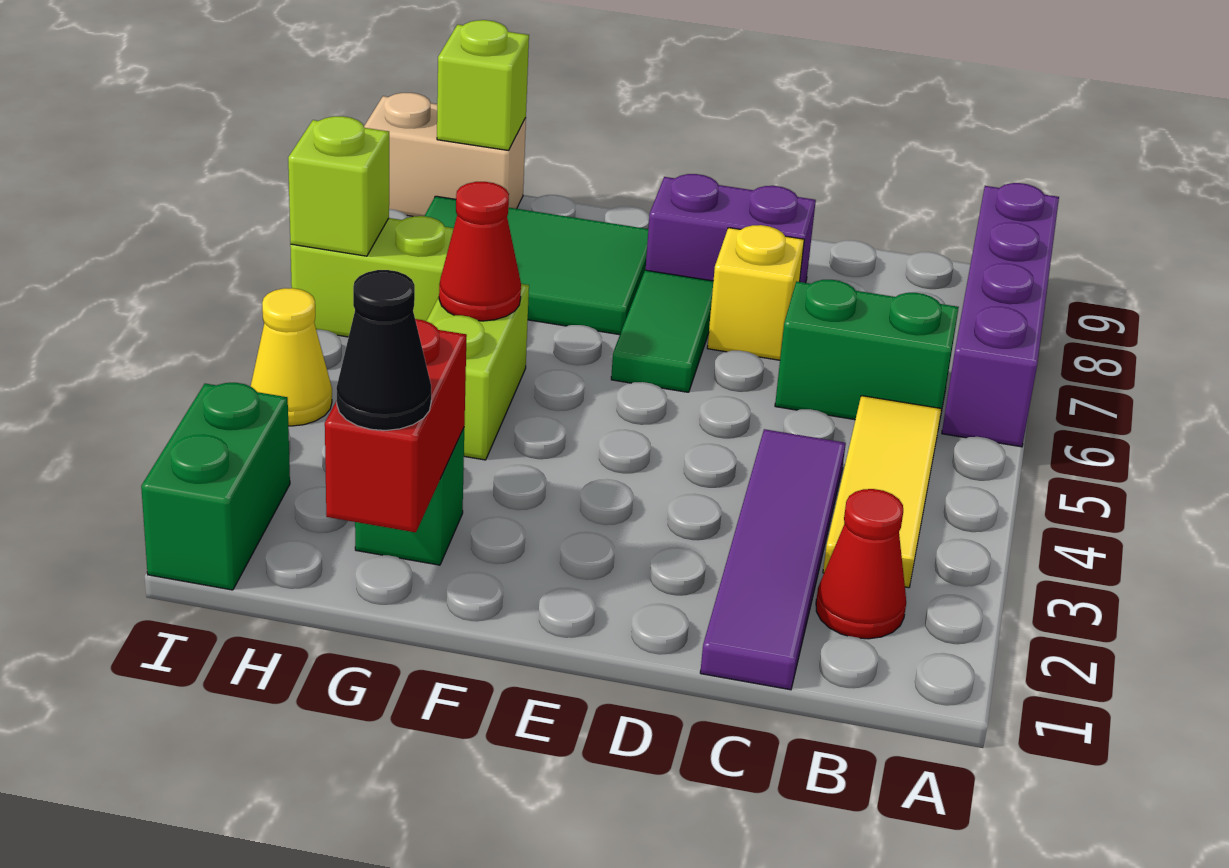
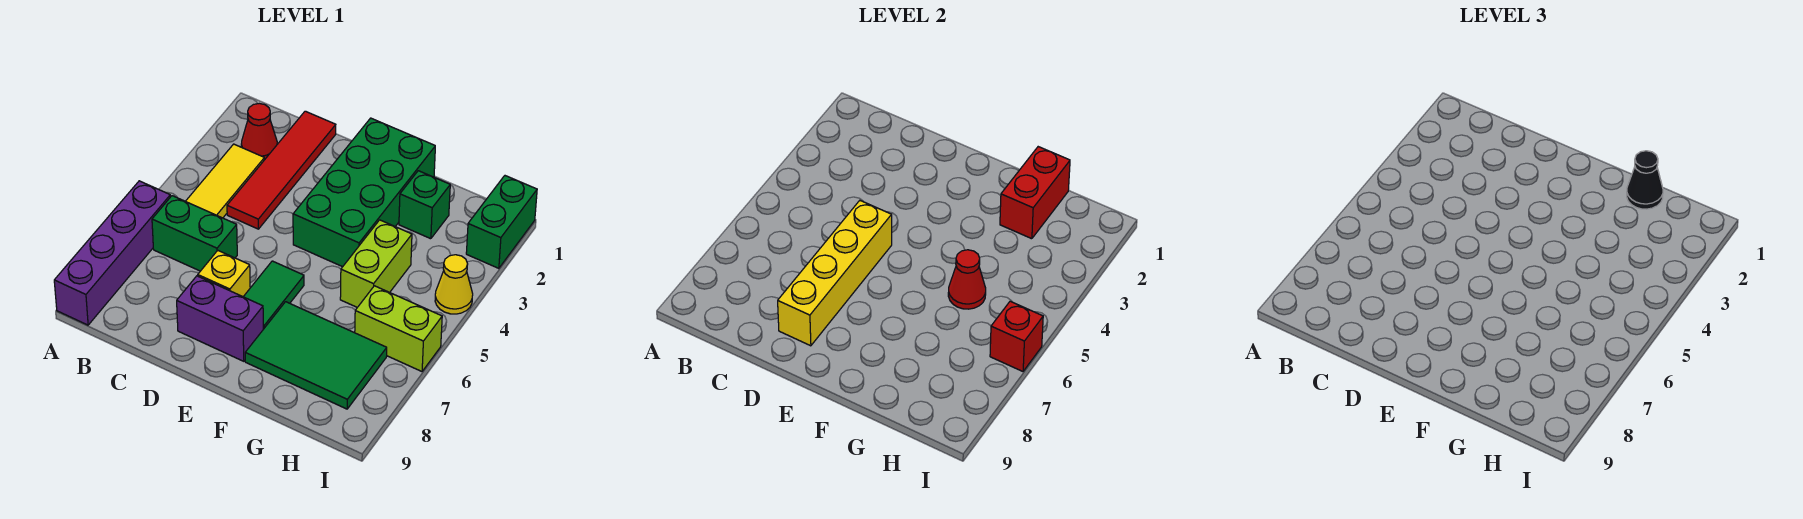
purple tile C1:C4 level 1 -> red tile C1:C4 level 1
none -> yellow brick D5:D8 level 2
none -> green brick E1:F4 level 1
tan brick H9:I9 level 1 -> none
lime brick H9 level 2 -> none
lime brick I6 level 2 -> red brick I6 level 2

